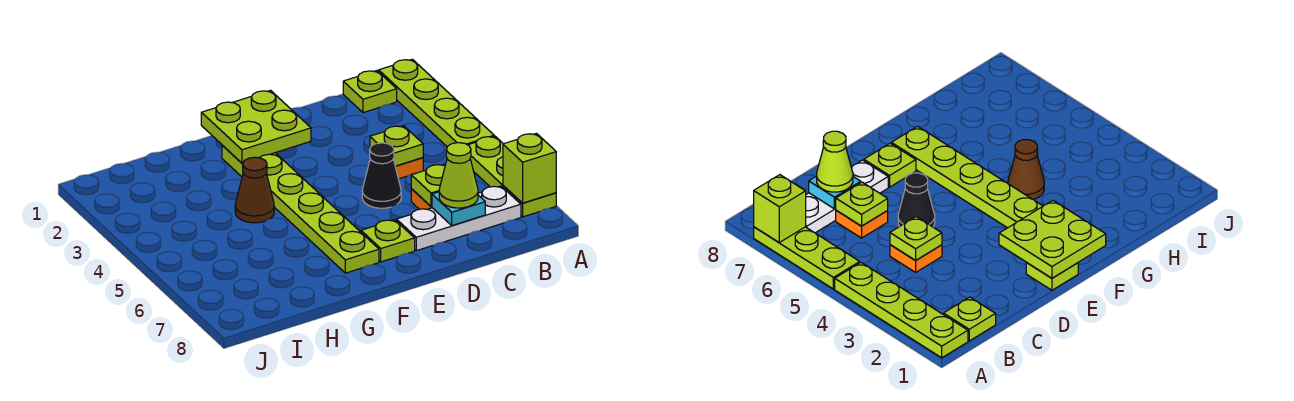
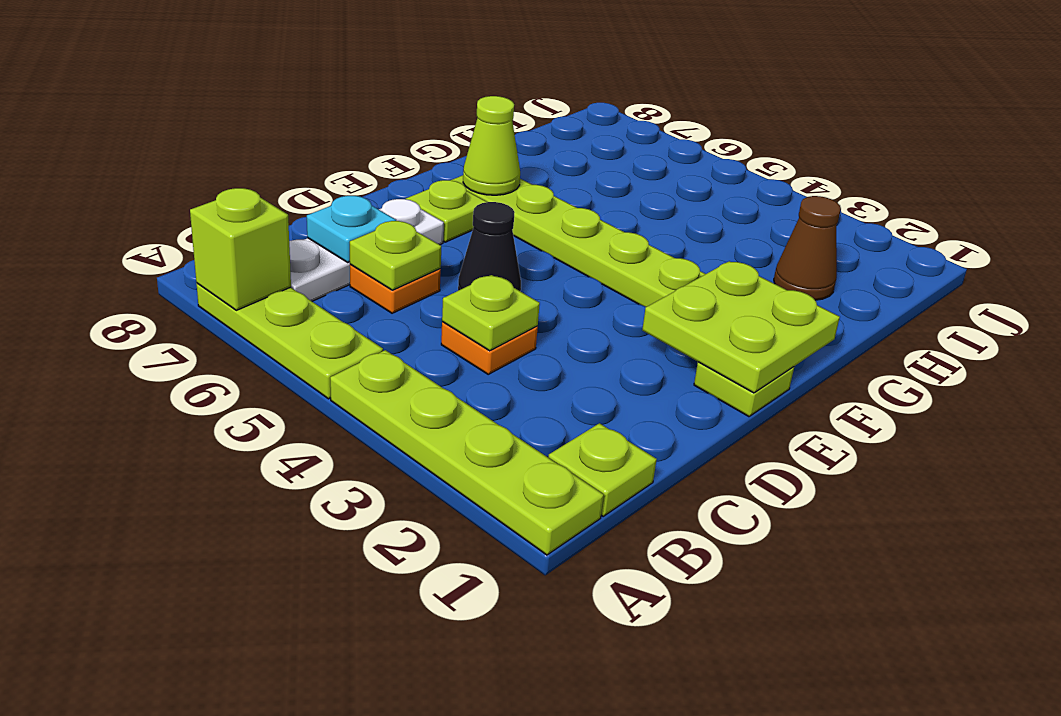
lime cone C7 level 3 -> lime cone F7 level 2
brown cone G4 level 1 -> brown cone H2 level 1

